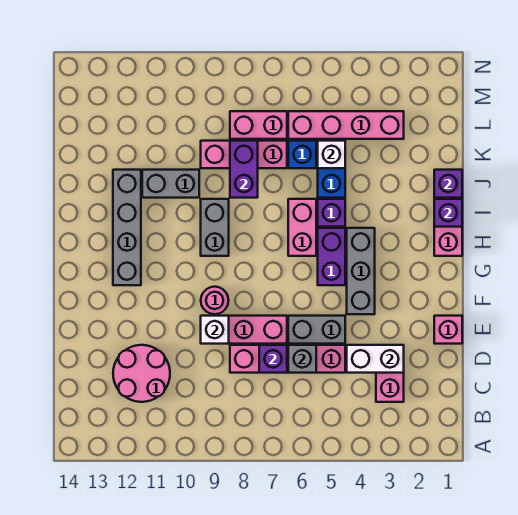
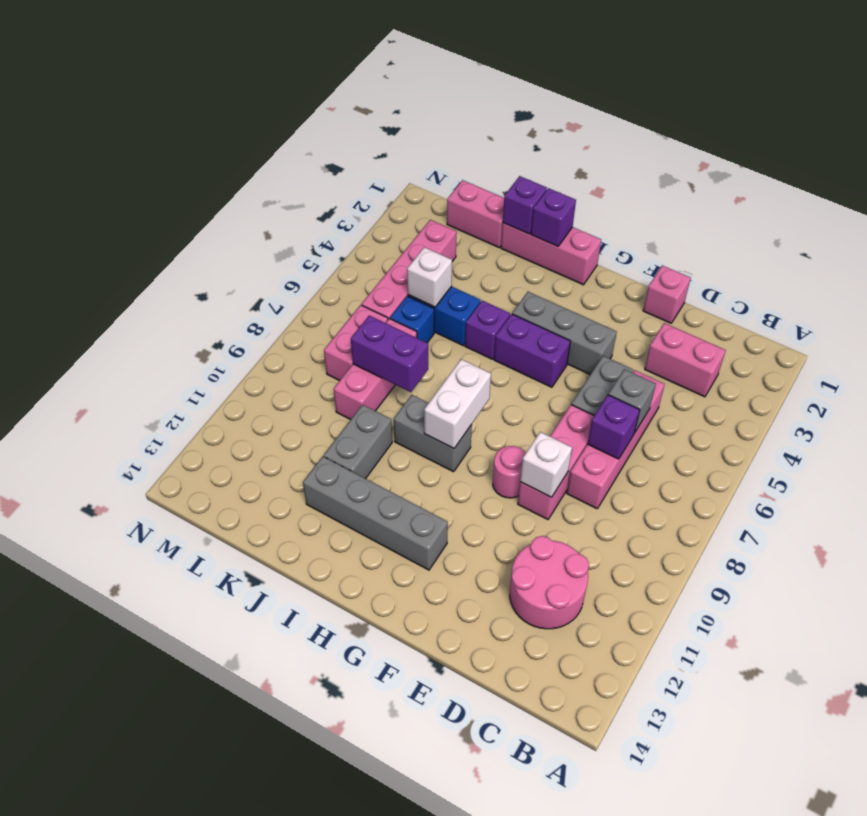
white brick D3:D4 level 2 -> white brick H8:H9 level 2
pink brick H6:I6 level 1 -> pink brick K1:L1 level 1

